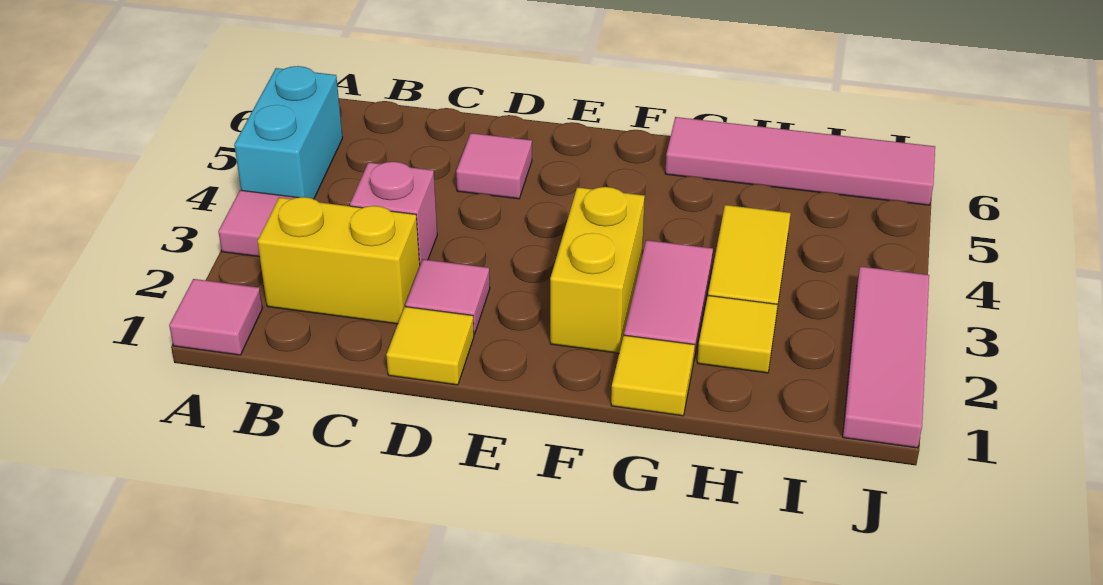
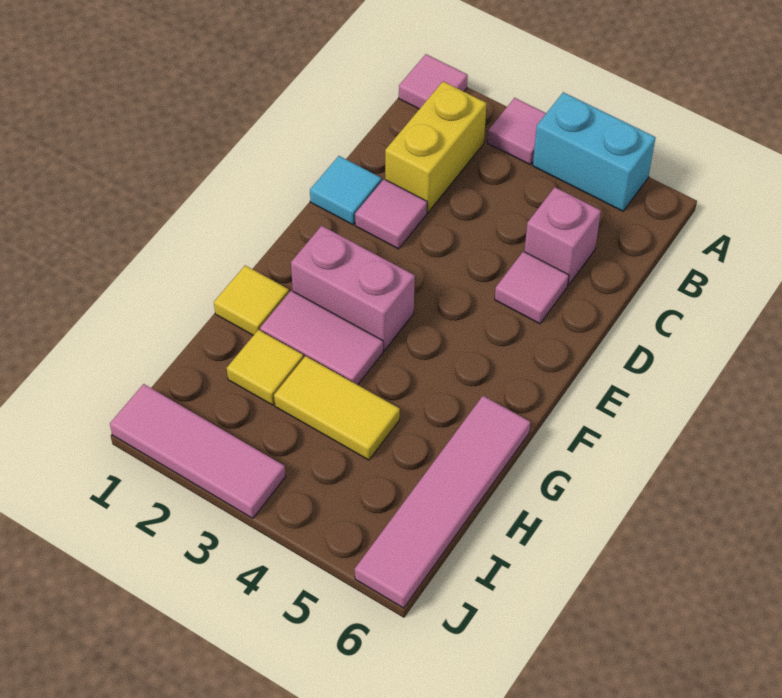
pink brick C3 level 1 -> pink brick C5 level 1
yellow tile D1 level 1 -> cyan tile D1 level 1
yellow brick F2:F3 level 1 -> pink brick F2:F3 level 1

